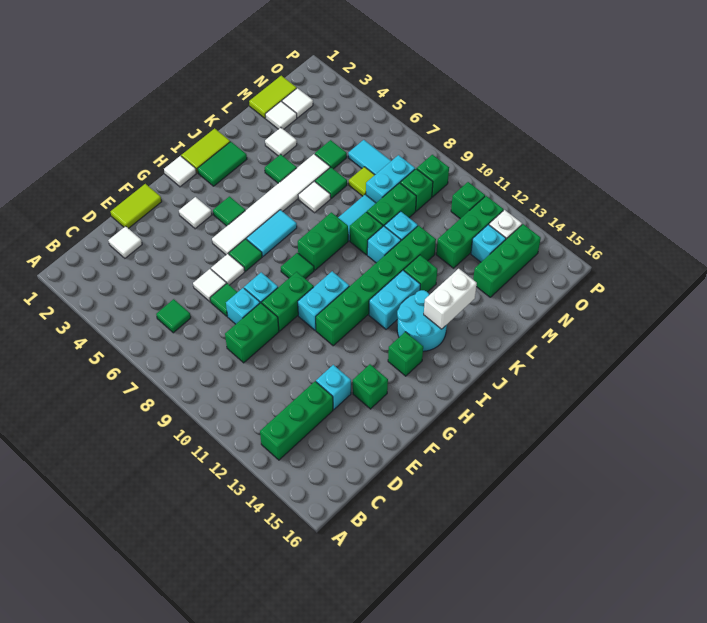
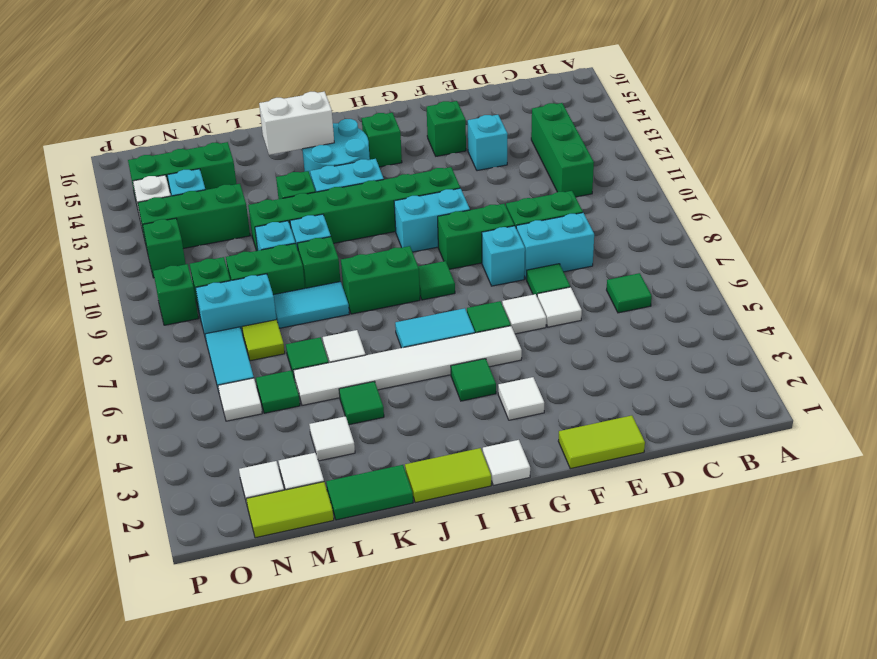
green brick B13:D13 level 1 -> green brick C11:C13 level 1
white tile D2 level 1 -> white tile N5 level 1
cyan brick E8 level 1 -> cyan brick D8:E8 level 1
green tile I2:J2 level 1 -> green tile K1:L1 level 1

